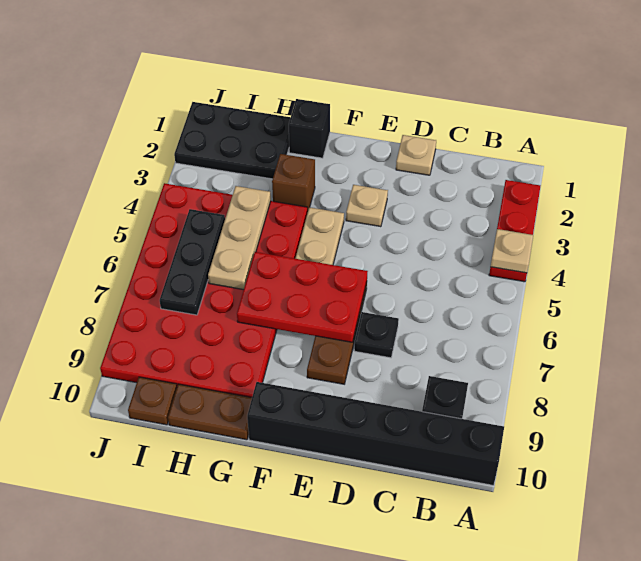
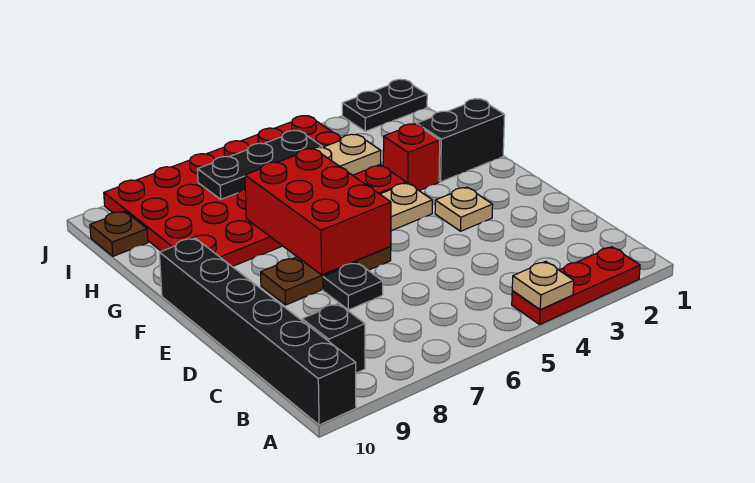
tan plate D1 level 1 -> none
red plate E6:G7 level 2 -> red brick E6:G7 level 2
black brick G1 level 1 -> black brick G1:G2 level 1
brown brick G3 level 1 -> red brick G3 level 1
brown plate G10:H10 level 1 -> none
black plate H1:J2 level 1 -> black plate J1:J2 level 1

